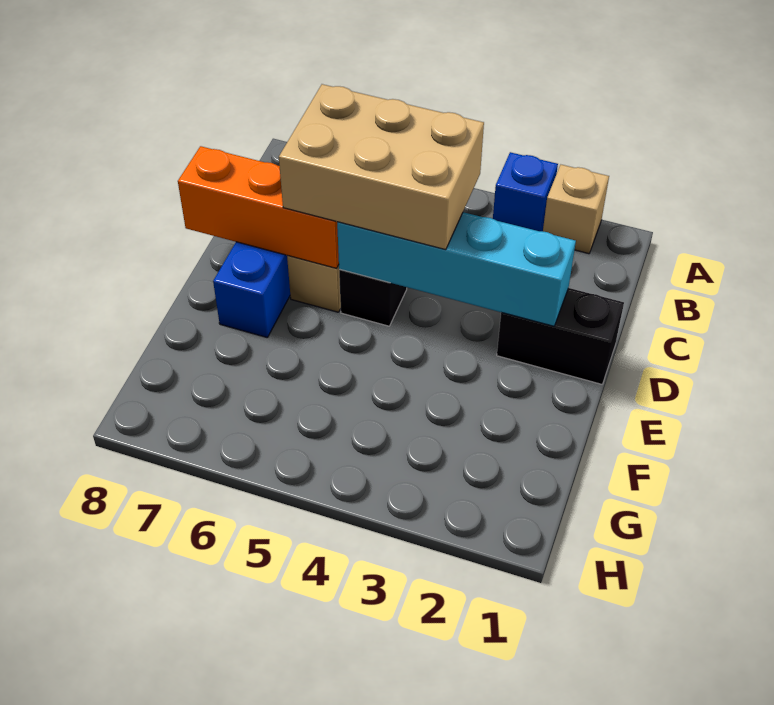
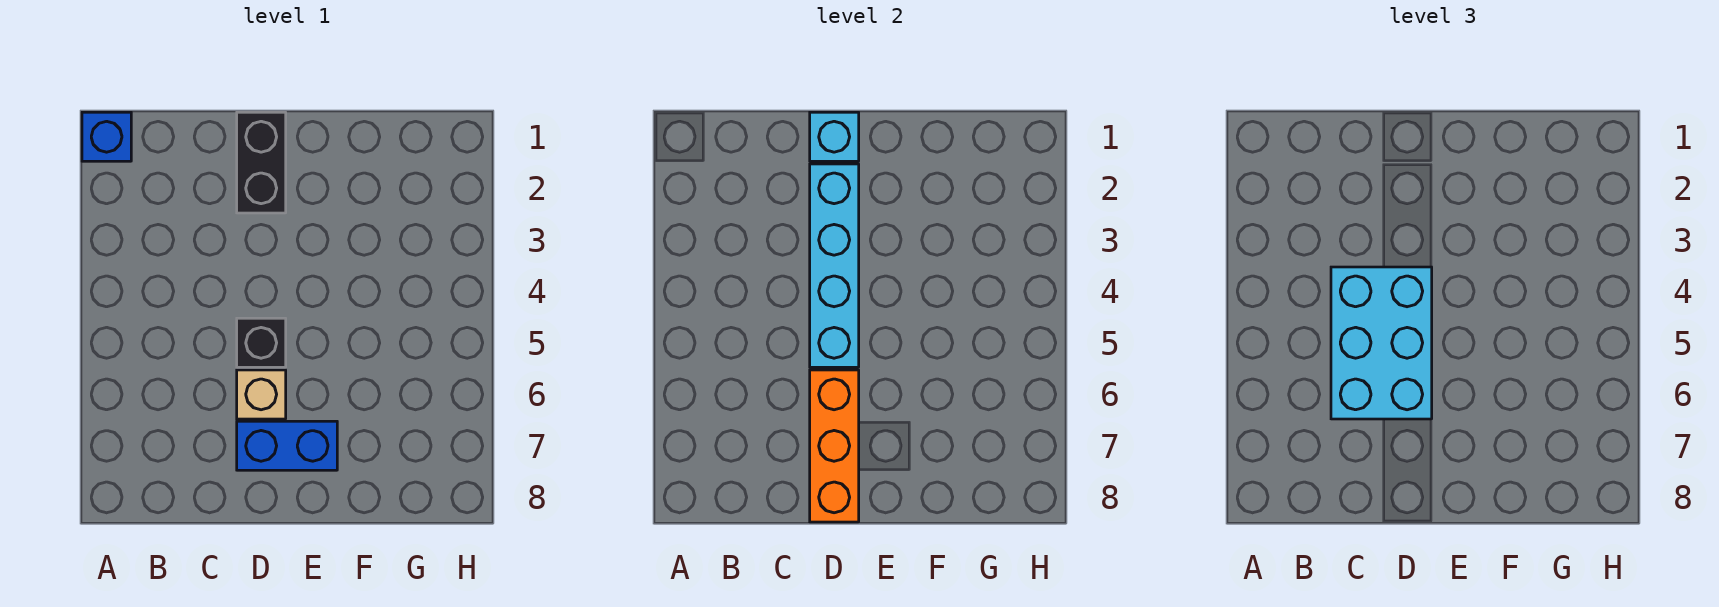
tan brick A2 level 1 -> none
blue brick A3 level 1 -> blue brick A1 level 1
tan brick C4:D6 level 3 -> cyan brick C4:D6 level 3
none -> cyan brick D1 level 2

